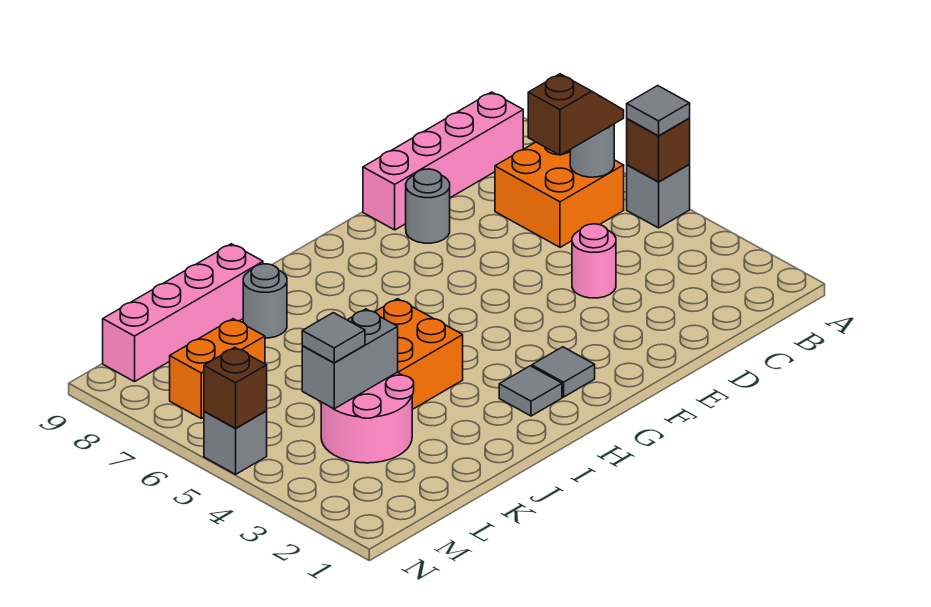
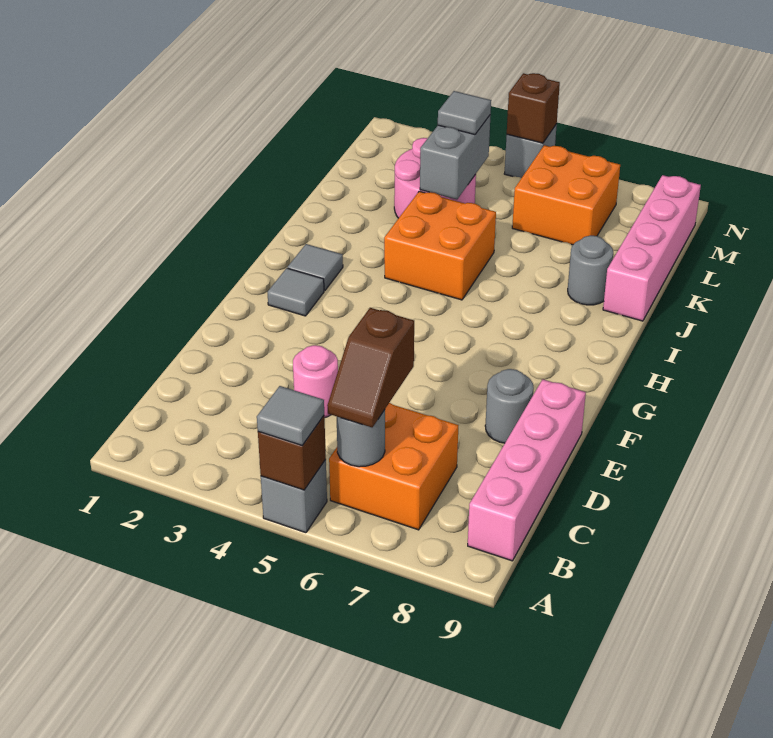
orange brick L7:M7 level 1 -> orange brick L6:M7 level 1

